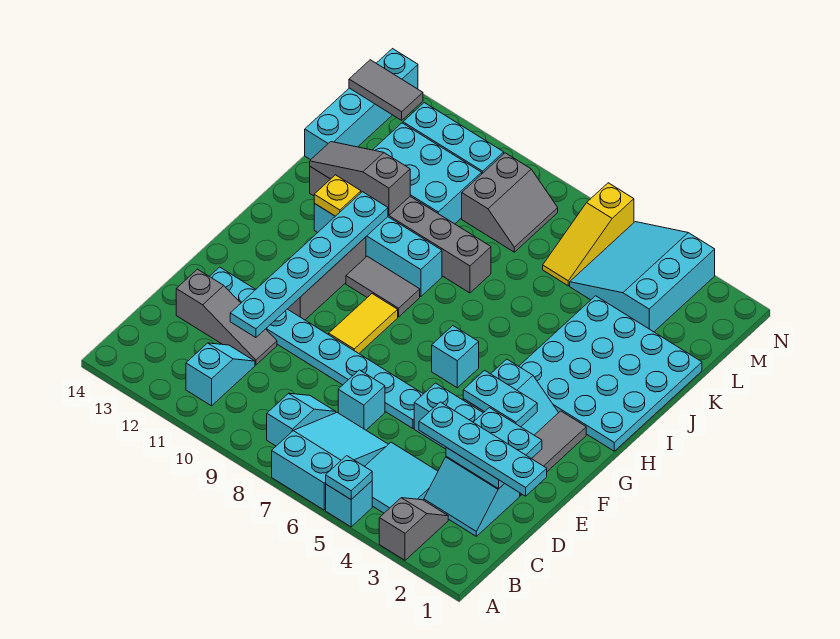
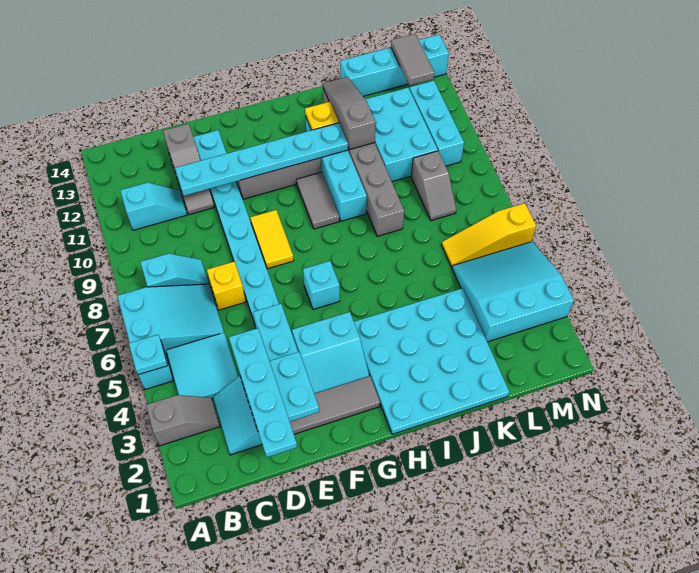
cyan brick D7 level 1 -> yellow brick D7 level 1
cyan plate F3:F4 level 2 -> none
yellow tile F9:G9 level 1 -> yellow tile F8:F9 level 1
grey slope L8:M9 level 1 top 9 -> grey slope L8:L9 level 1 top 9

